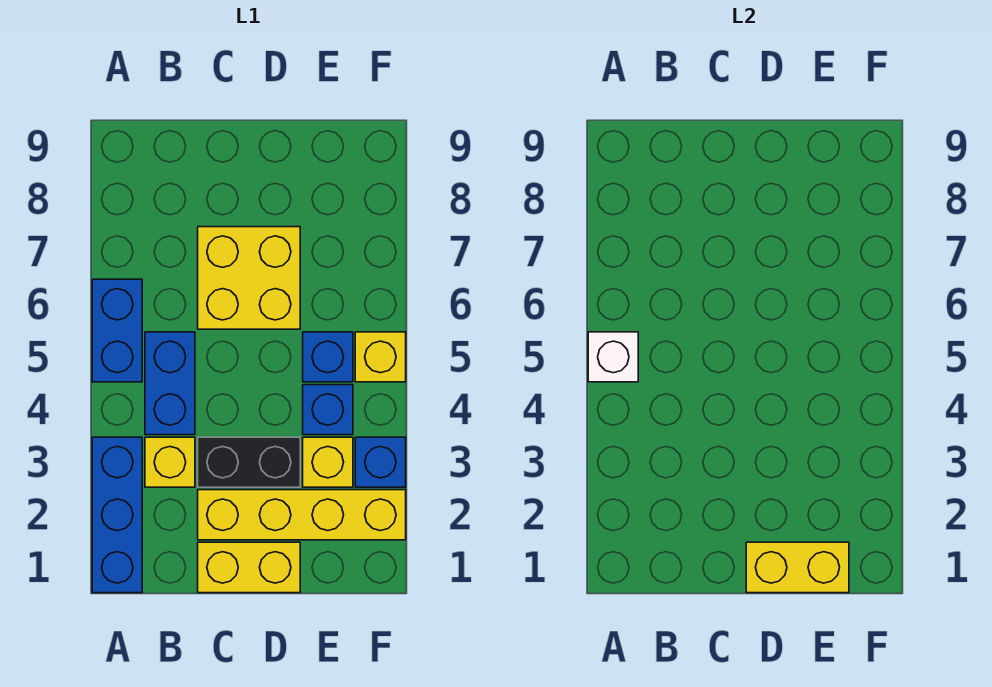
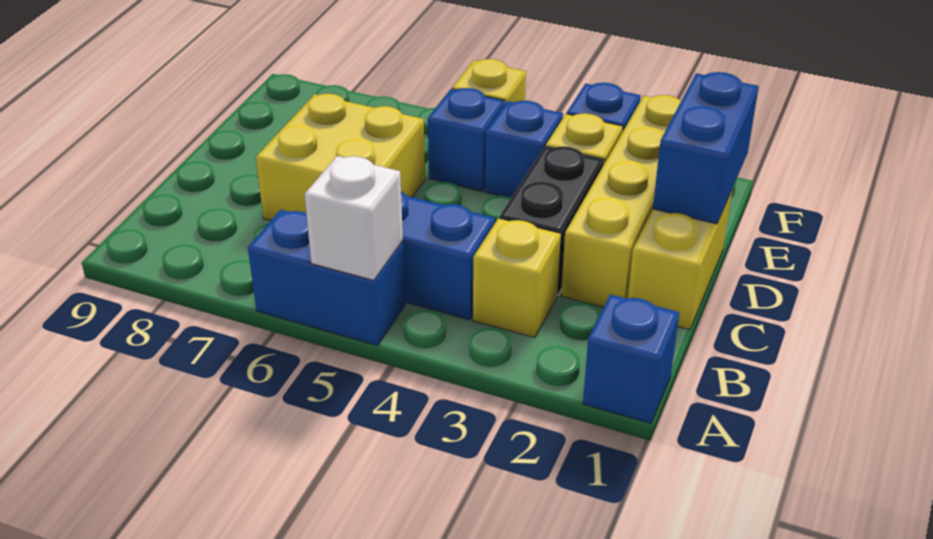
blue brick A1:A3 level 1 -> blue brick A1 level 1
yellow brick D1:E1 level 2 -> blue brick D1:E1 level 2

